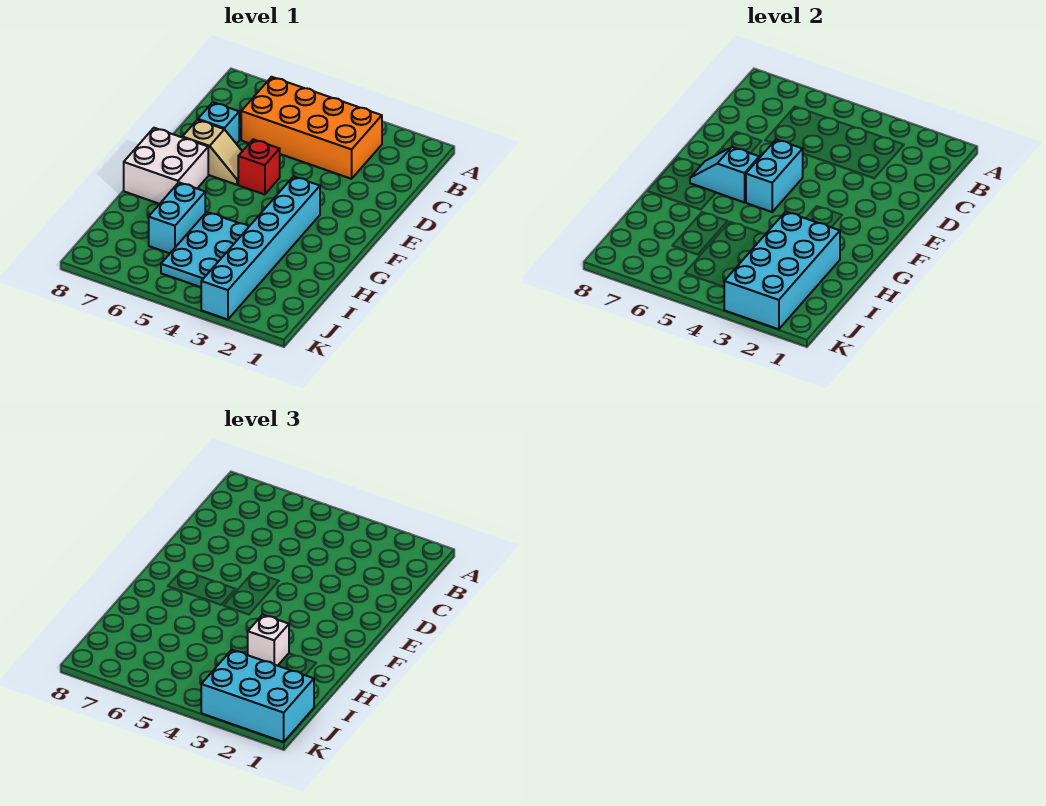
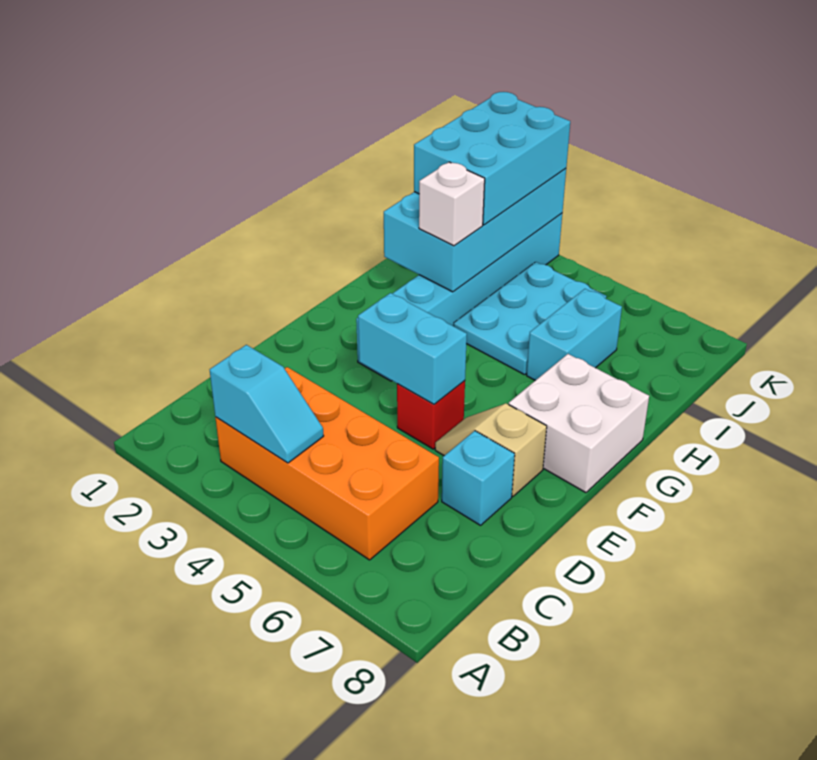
cyan brick E5:F5 level 2 -> cyan brick E4:E5 level 2
cyan slope F6:F7 level 2 top 6 -> cyan slope B3:B4 level 2 top 3
cyan brick J1:K3 level 3 -> cyan brick I2:K3 level 3

